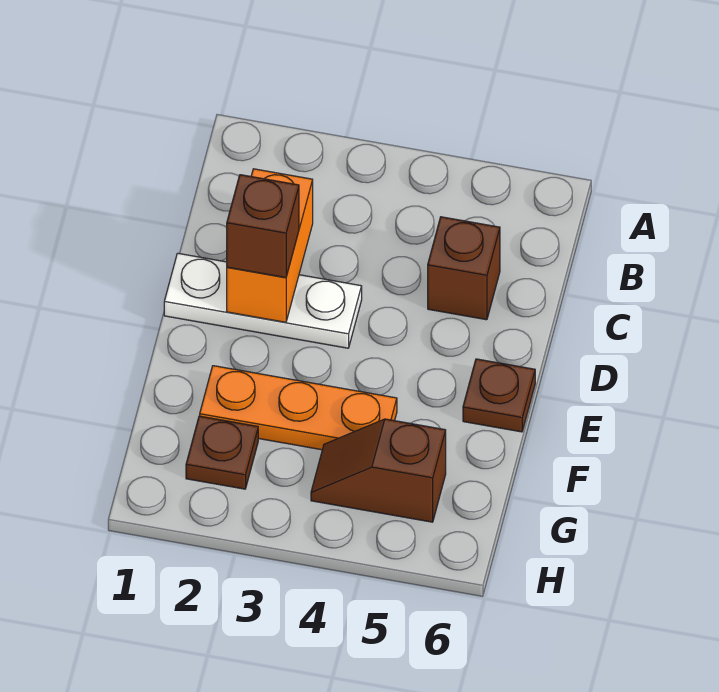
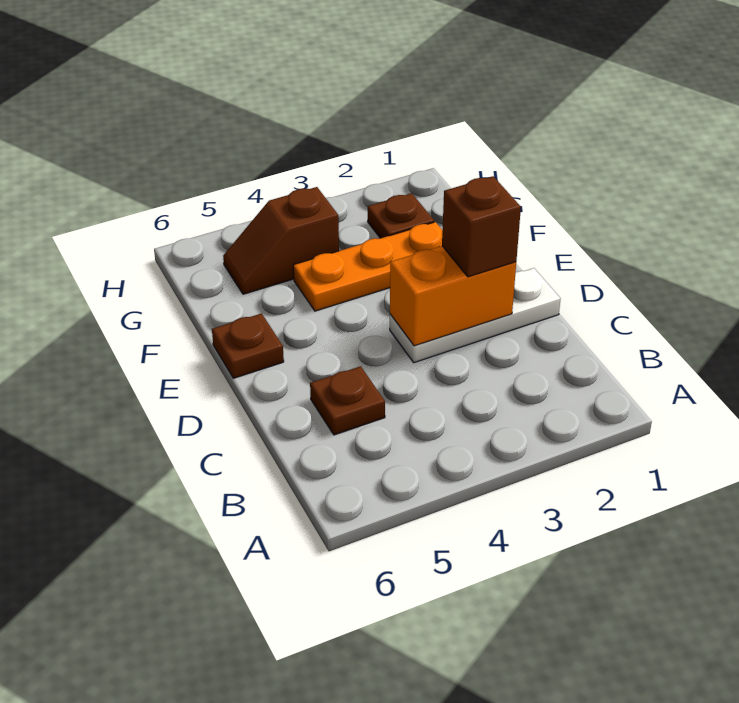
orange brick C2:D2 level 2 -> orange brick D2:D3 level 2
brown brick C5 level 1 -> brown plate C5 level 1
brown slope G4:G5 level 1 top 5 -> brown slope G4:G5 level 1 top 4

